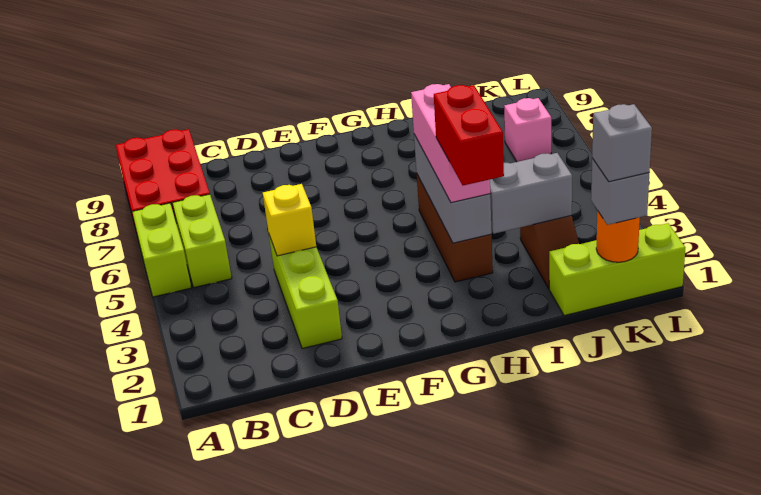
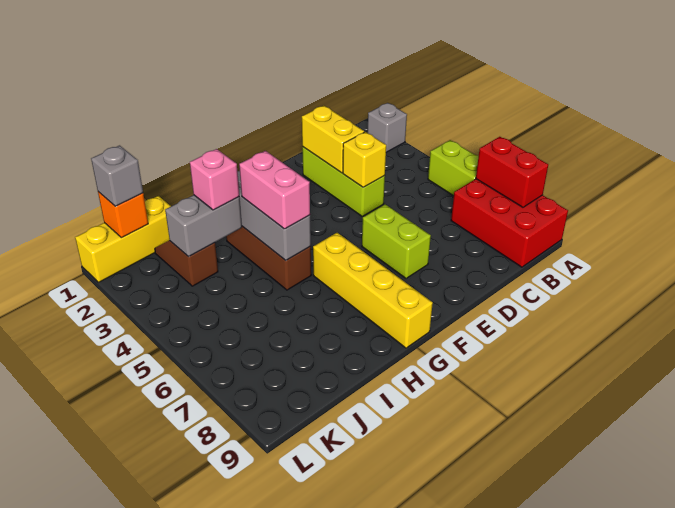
lime brick B5:B6 level 1 -> lime brick E6:E7 level 1
none -> yellow brick D2:D3 level 2
none -> yellow brick G6:G9 level 1
red brick H2:H3 level 4 -> red brick A7:A8 level 2
pink brick H3:H5 level 3 -> pink brick H4:H5 level 3
lime brick J1:L1 level 1 -> yellow brick J1:L1 level 1
orange round brick K1 level 2 -> orange brick K1 level 2
grey brick K1 level 4 -> grey brick A2 level 1
pink brick K7 level 1 -> pink brick I3 level 3

